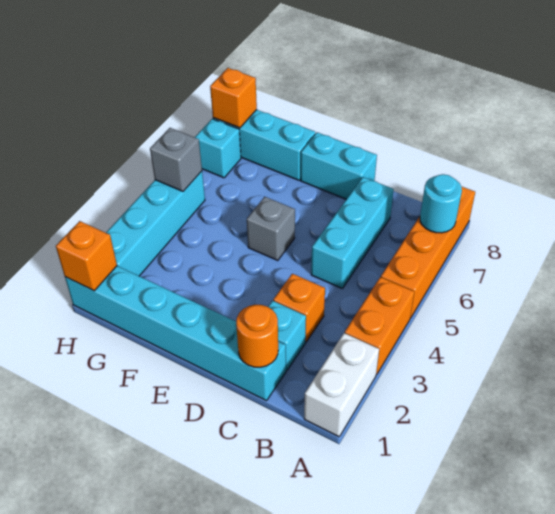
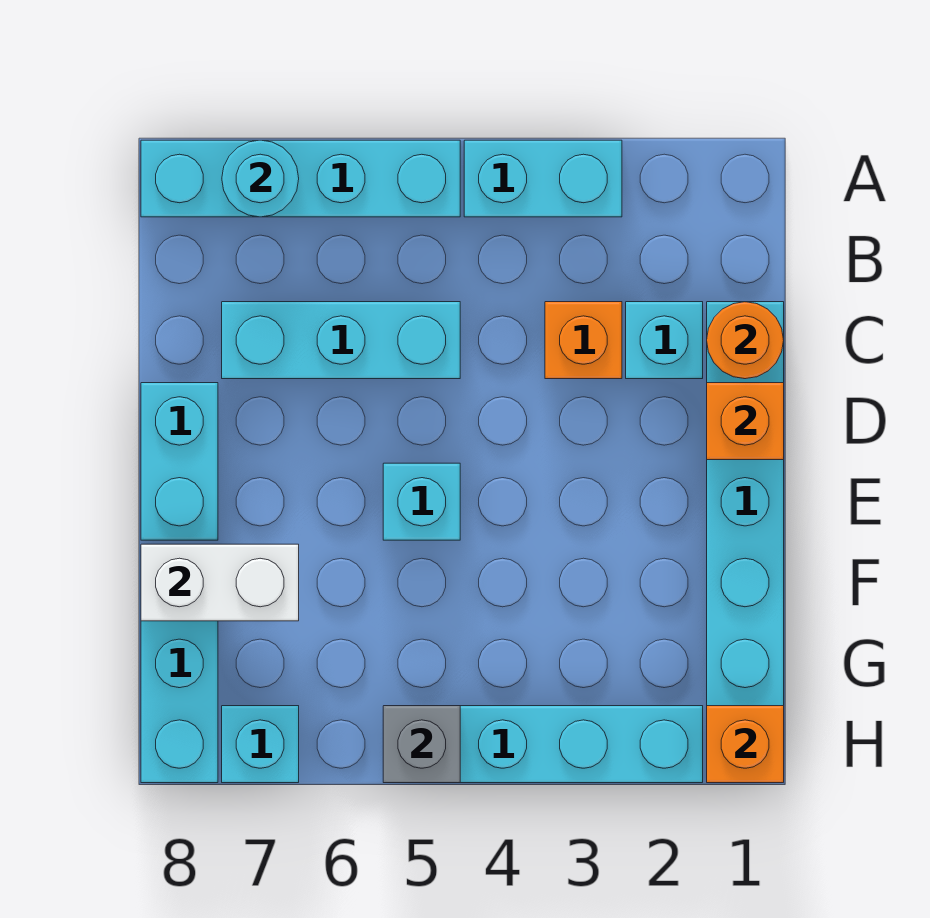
white brick A1:A2 level 1 -> white brick F7:F8 level 2
orange brick A3:A4 level 1 -> cyan brick A3:A4 level 1
orange brick A5:A8 level 1 -> cyan brick A5:A8 level 1
grey brick E5 level 1 -> cyan brick E5 level 1
orange brick H8 level 2 -> orange brick D1 level 2

